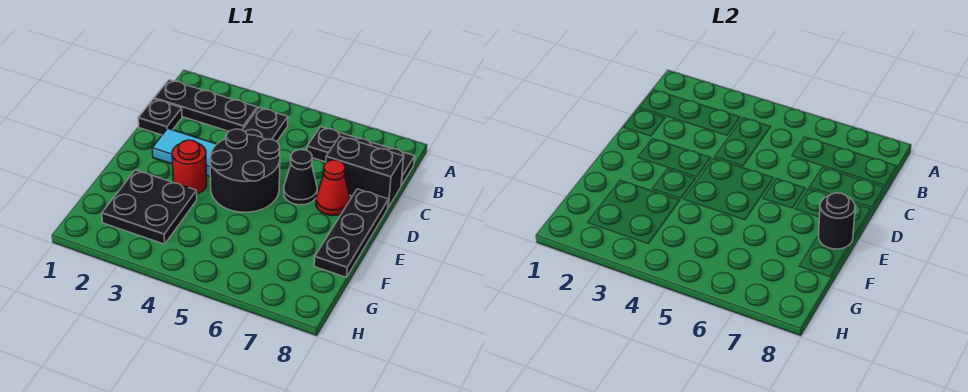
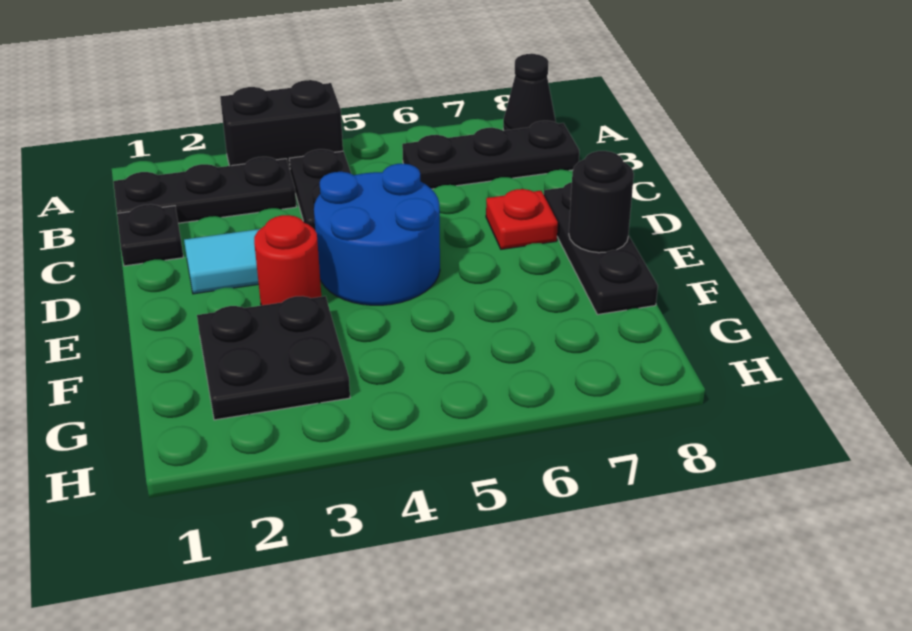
black brick C7:C8 level 1 -> black brick A3:A4 level 1
black round brick D4:E5 level 1 -> blue round brick D4:E5 level 1
black cone D6 level 1 -> black cone A8 level 1
red cone D7 level 1 -> red plate D7 level 1

